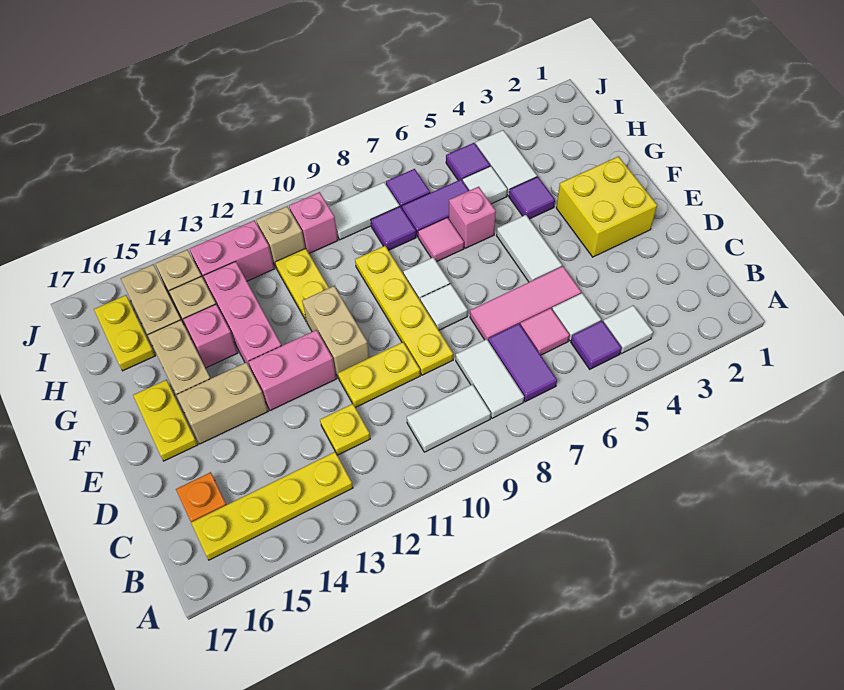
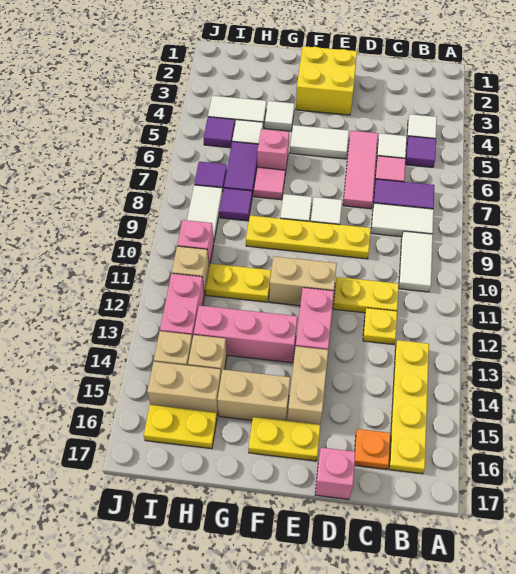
yellow plate D10:D11 level 1 -> yellow plate C11:D11 level 1
purple tile G4 level 1 -> white tile G4 level 1
pink brick G14 level 1 -> pink brick D17 level 1

